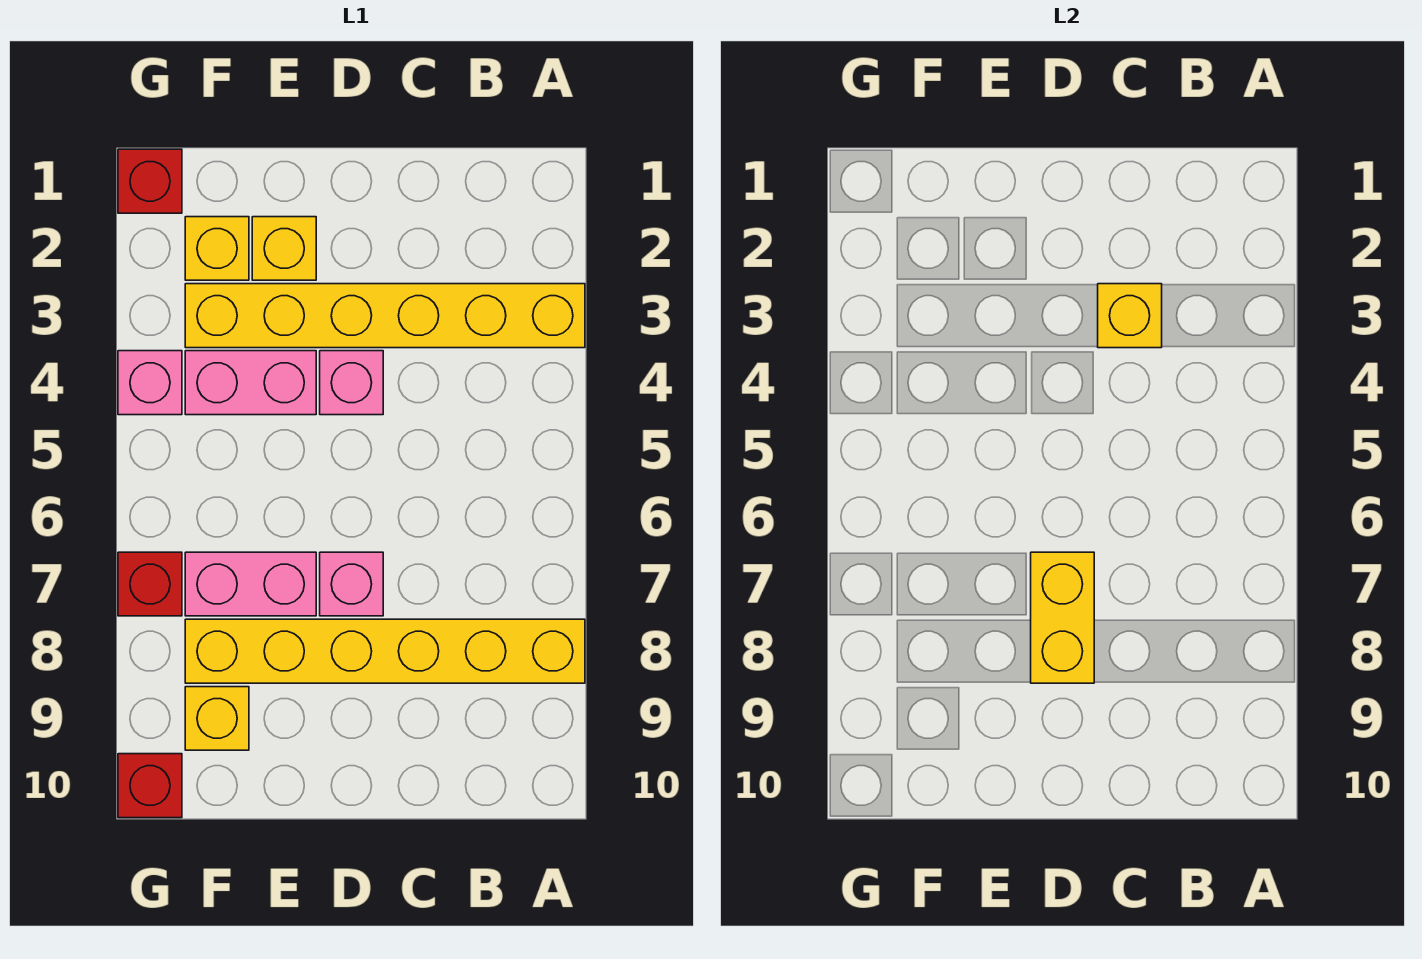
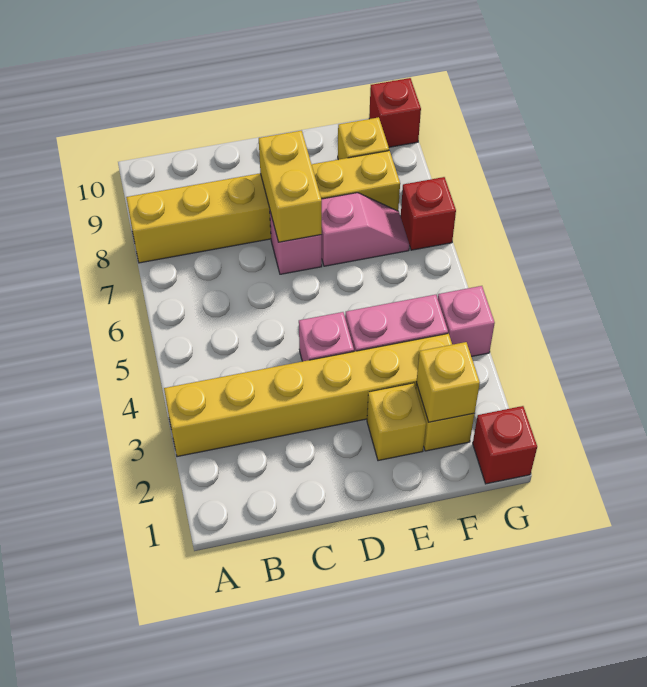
yellow brick C3 level 2 -> yellow brick F2 level 2
pink brick E7:F7 level 1 -> pink slope E7:F7 level 1 top E

